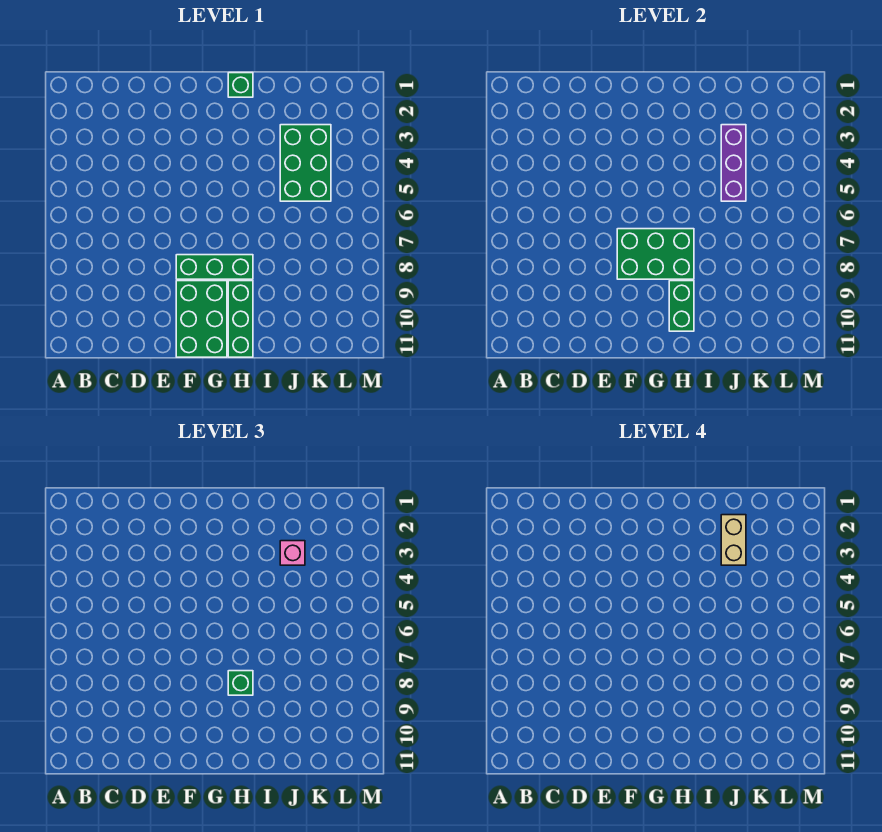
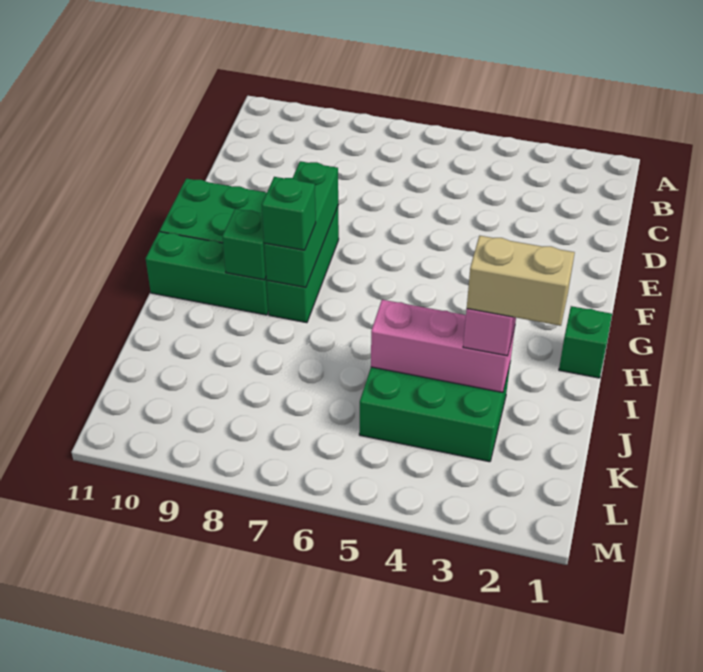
green brick F7:H8 level 2 -> green brick F8:H8 level 2
green brick H9:H10 level 2 -> green brick H9 level 2
purple brick J3:J5 level 2 -> pink brick J3:J5 level 2

